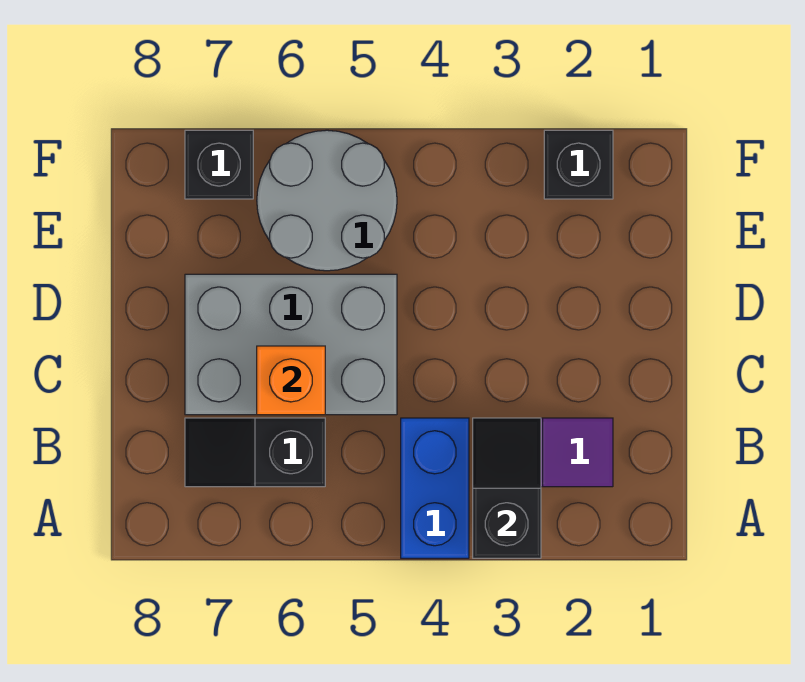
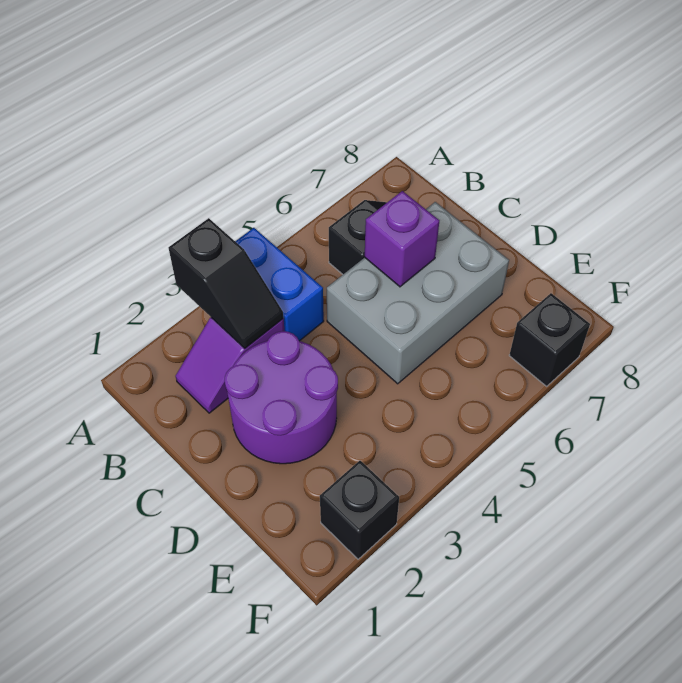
none -> purple round brick C2:D3 level 1
orange brick C6 level 2 -> purple brick C6 level 2
grey round brick E5:F6 level 1 -> none

